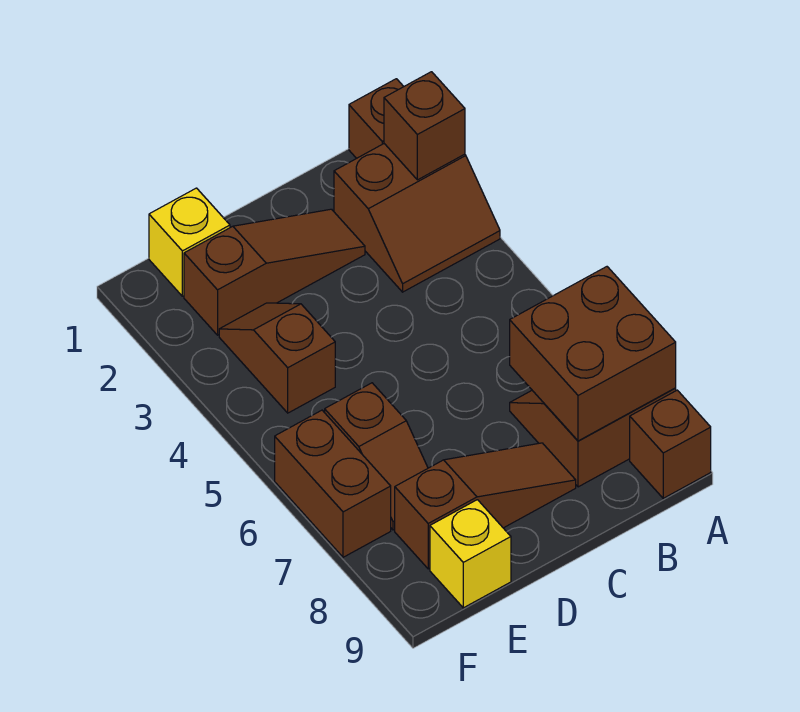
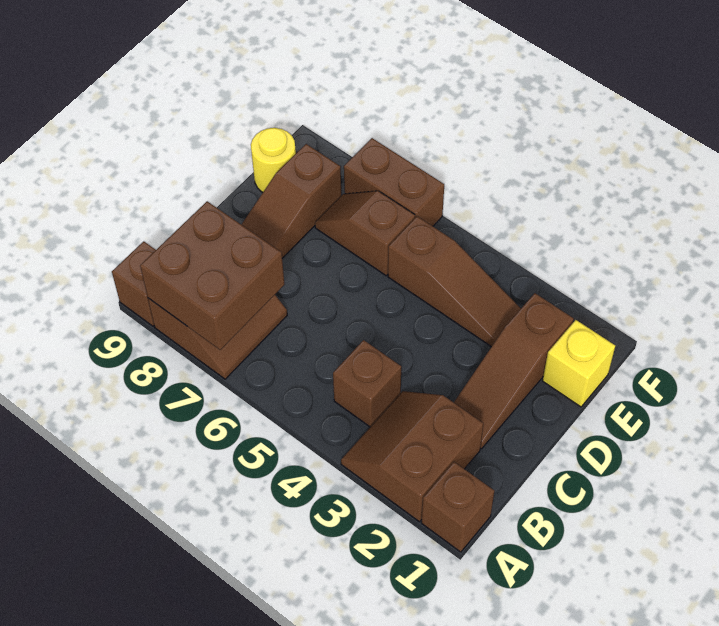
brown brick A2 level 2 -> brown brick B4 level 1
brown slope E3:E4 level 1 top 4 -> brown slope E3:E5 level 1 top 5
yellow brick E9 level 1 -> yellow round brick E9 level 1

